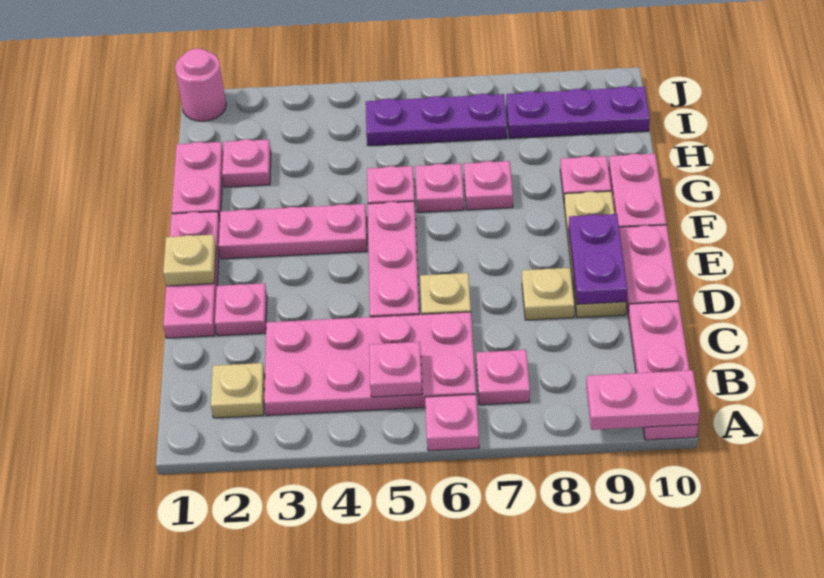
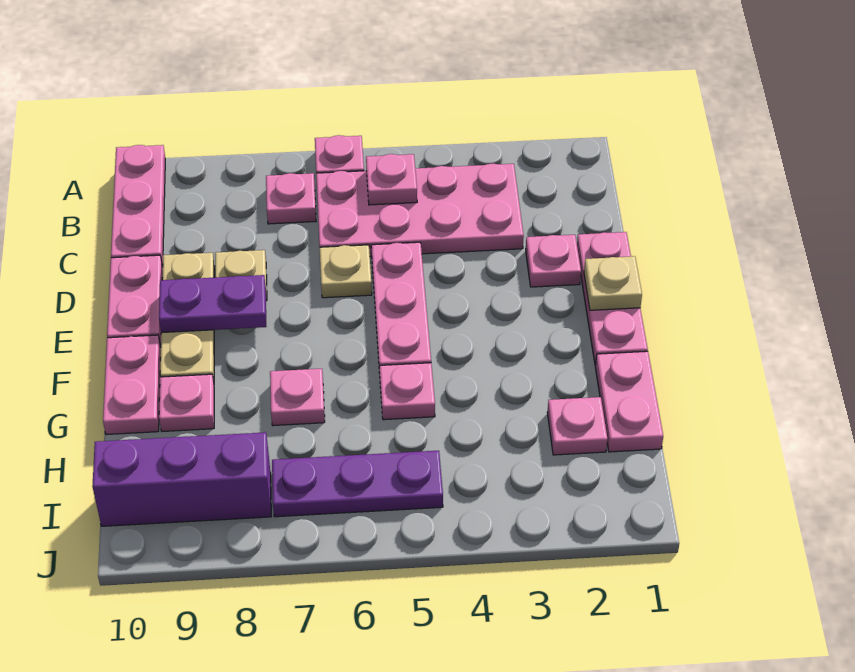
pink plate A9:A10 level 2 -> none
tan plate B2 level 1 -> none
purple plate D9:E9 level 2 -> purple plate E8:E9 level 2
pink plate F2:F4 level 1 -> none
pink plate G6 level 1 -> none
purple plate I8:I10 level 1 -> purple brick I8:I10 level 1
pink round brick J1 level 1 -> none

